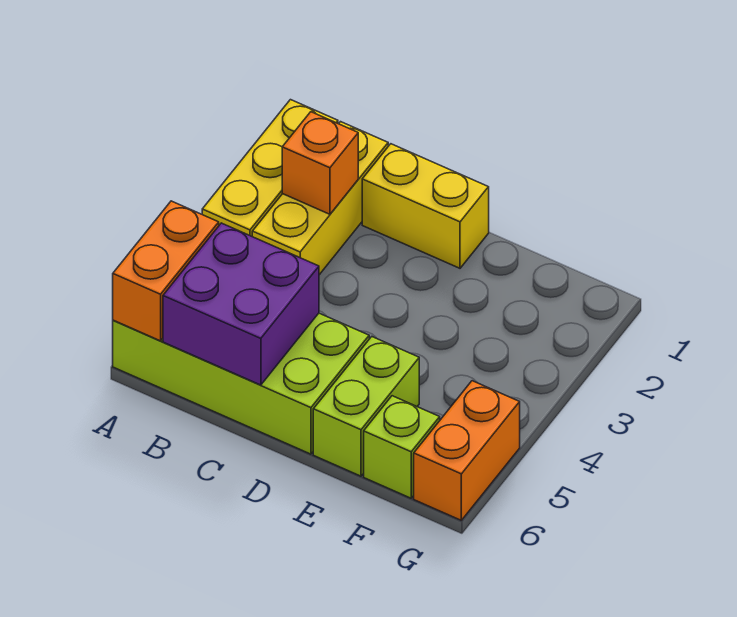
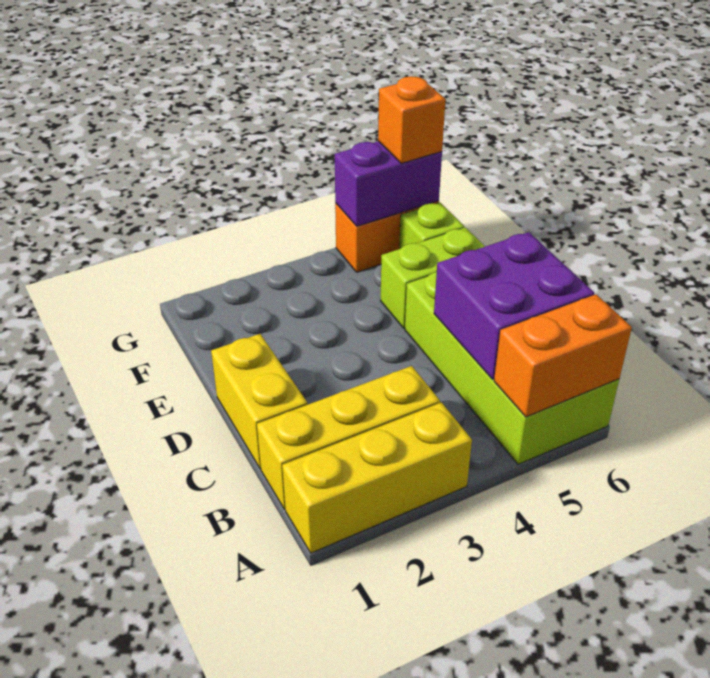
orange brick B2 level 2 -> orange brick G6 level 3
none -> purple brick G5:G6 level 2

